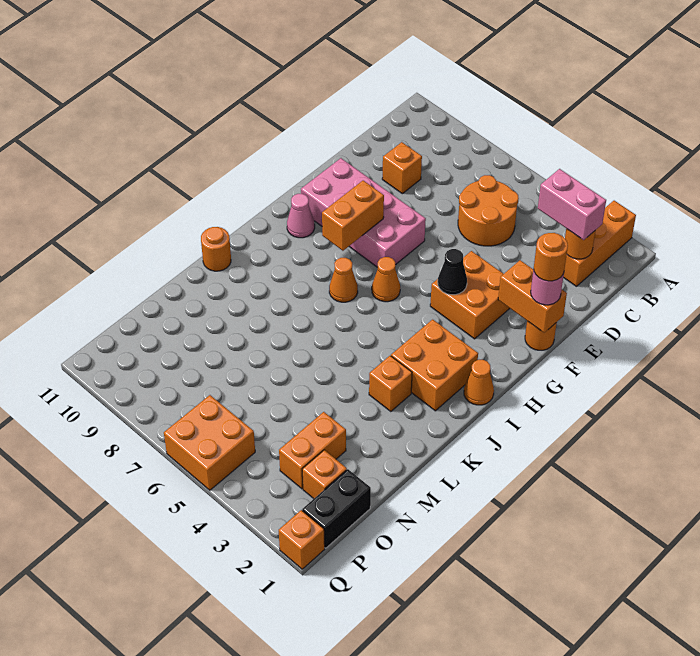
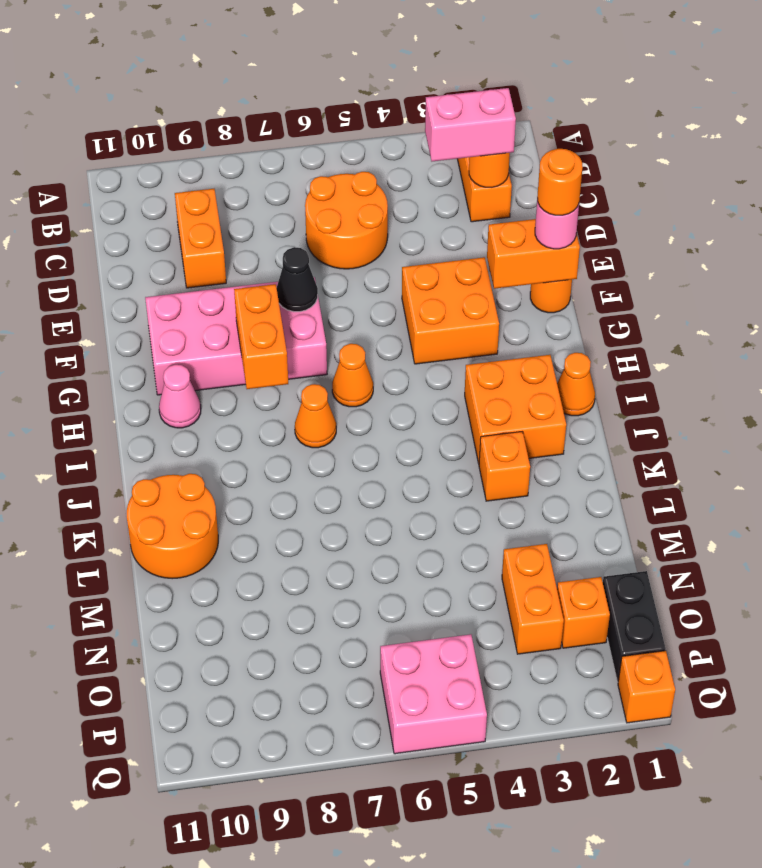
orange brick D9 level 1 -> orange brick C9:D9 level 1
black cone G4 level 2 -> black cone F7 level 2
orange round brick K11 level 1 -> orange round brick K10:L11 level 1
orange brick P5:Q6 level 1 -> pink brick P5:Q6 level 1

